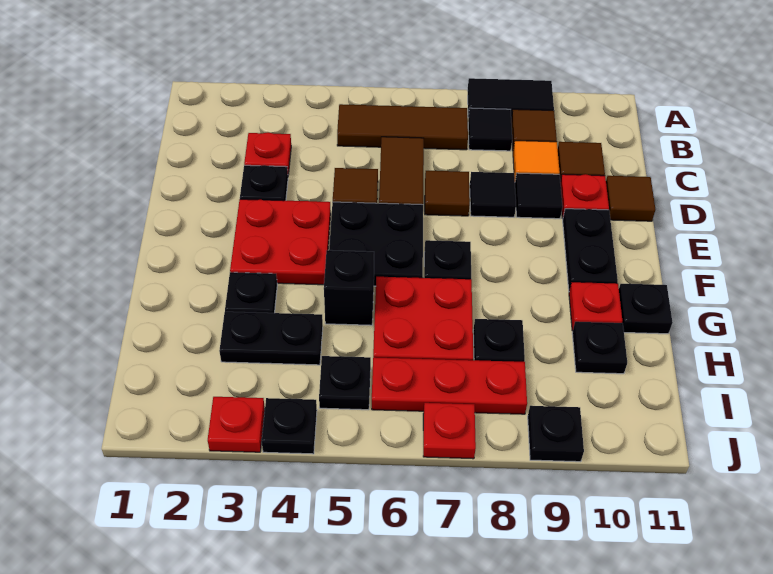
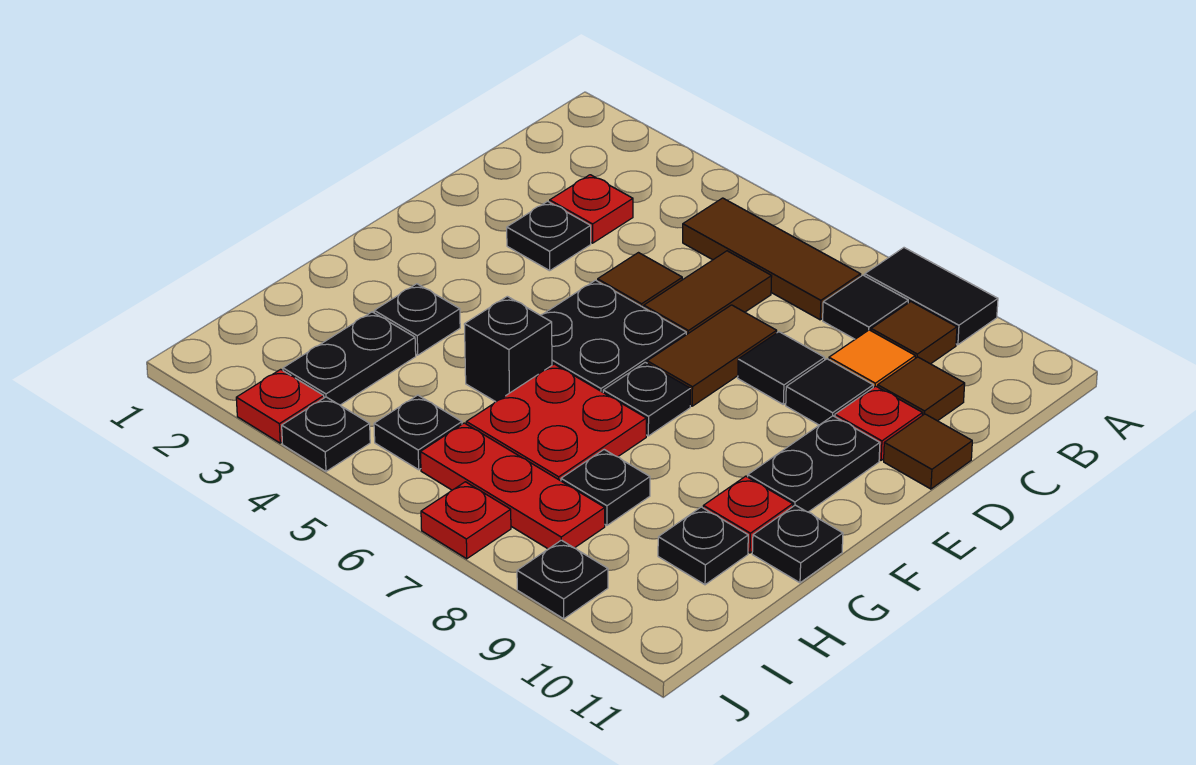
brown tile D7 level 1 -> brown tile D7:E7 level 1
red plate E3:F4 level 1 -> none
black plate H3:H4 level 1 -> black plate H3:I3 level 1

